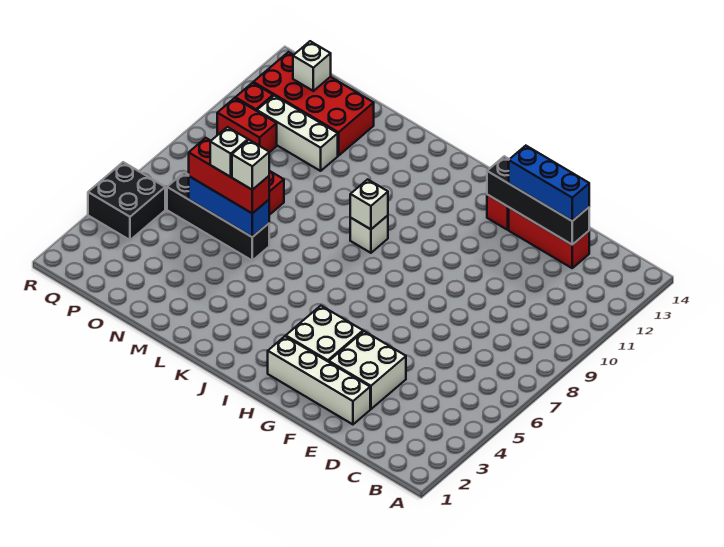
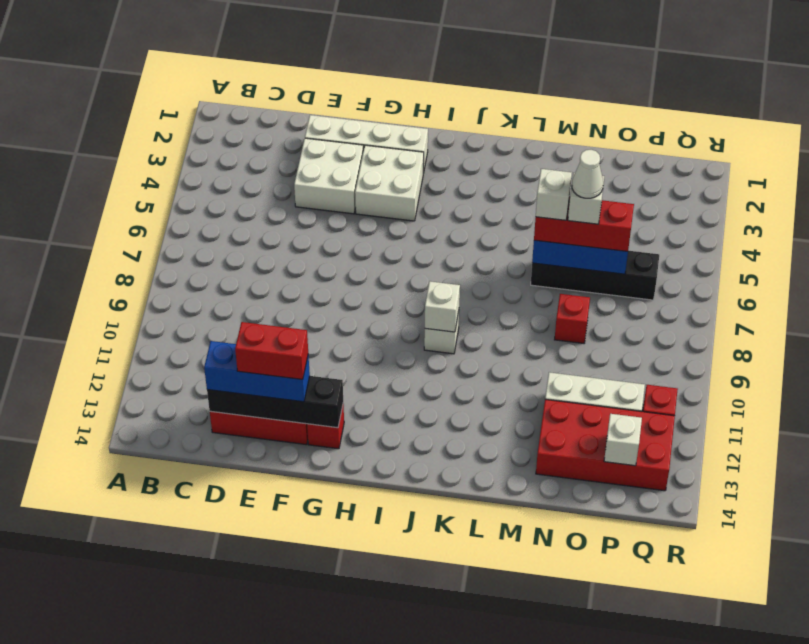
none -> white cone N6 level 5
red brick P10:Q10 level 1 -> red brick E13:F13 level 4
black brick Q4:R5 level 1 -> none

